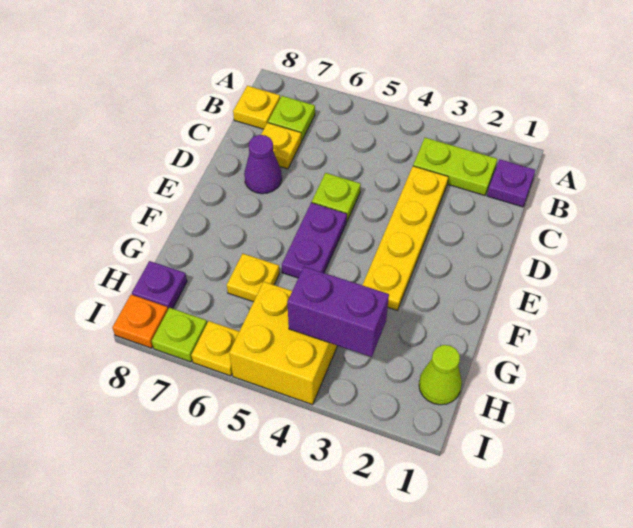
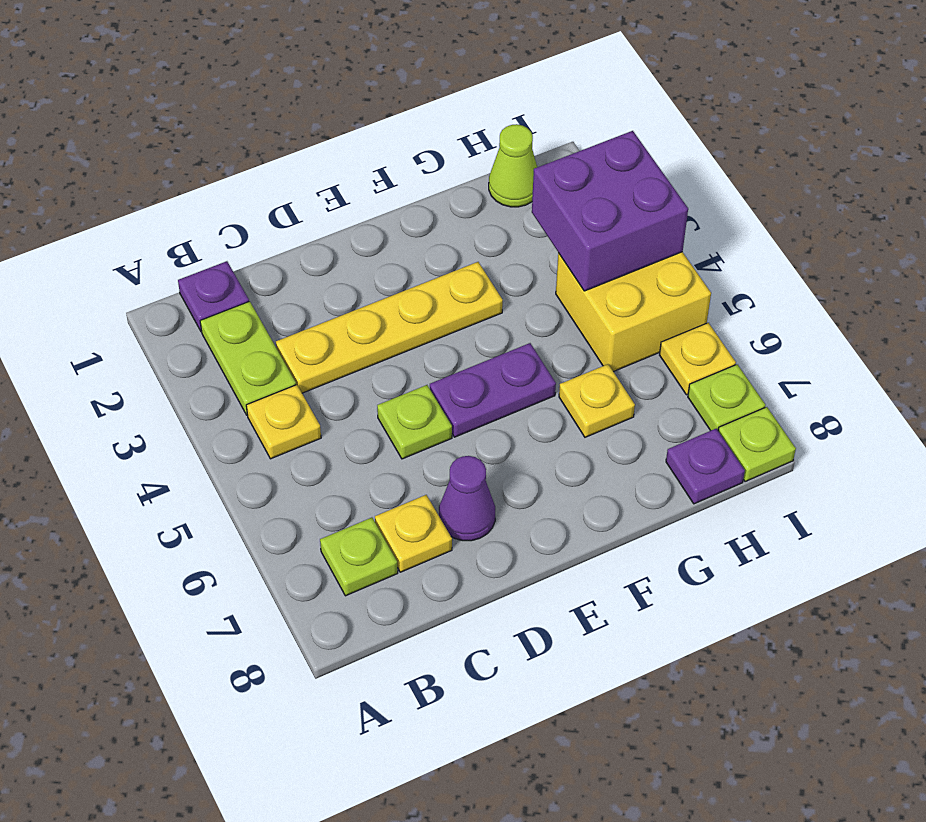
yellow plate B8 level 1 -> yellow plate B4 level 1
purple brick H3:H4 level 2 -> purple brick H3:I4 level 2
orange plate I8 level 1 -> lime plate I8 level 1

